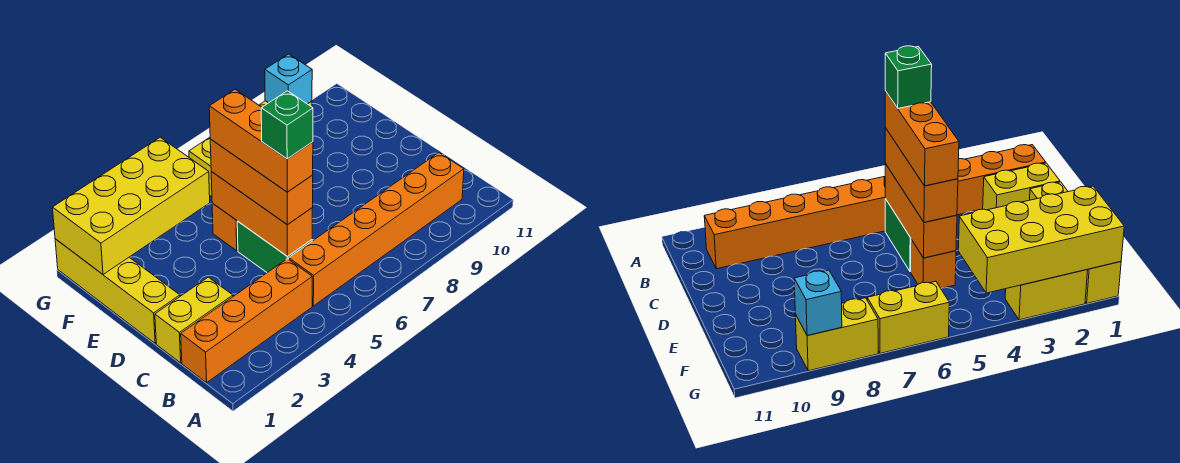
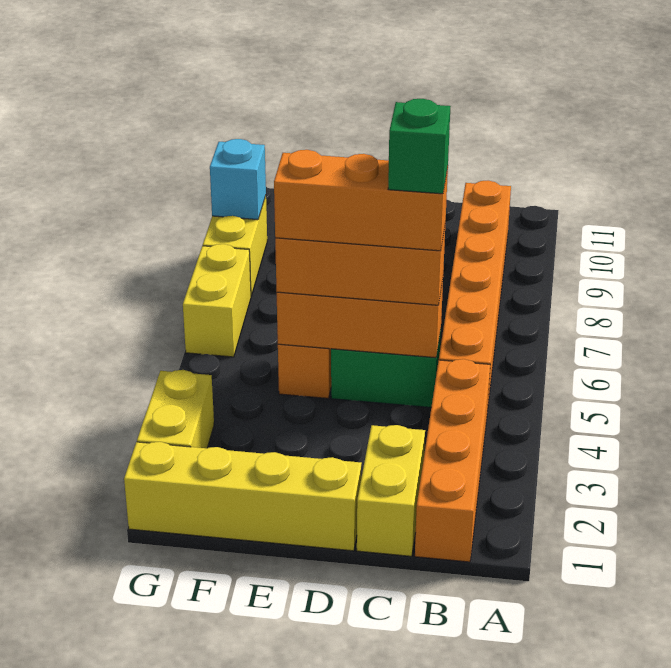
yellow brick F1:G4 level 2 -> none

